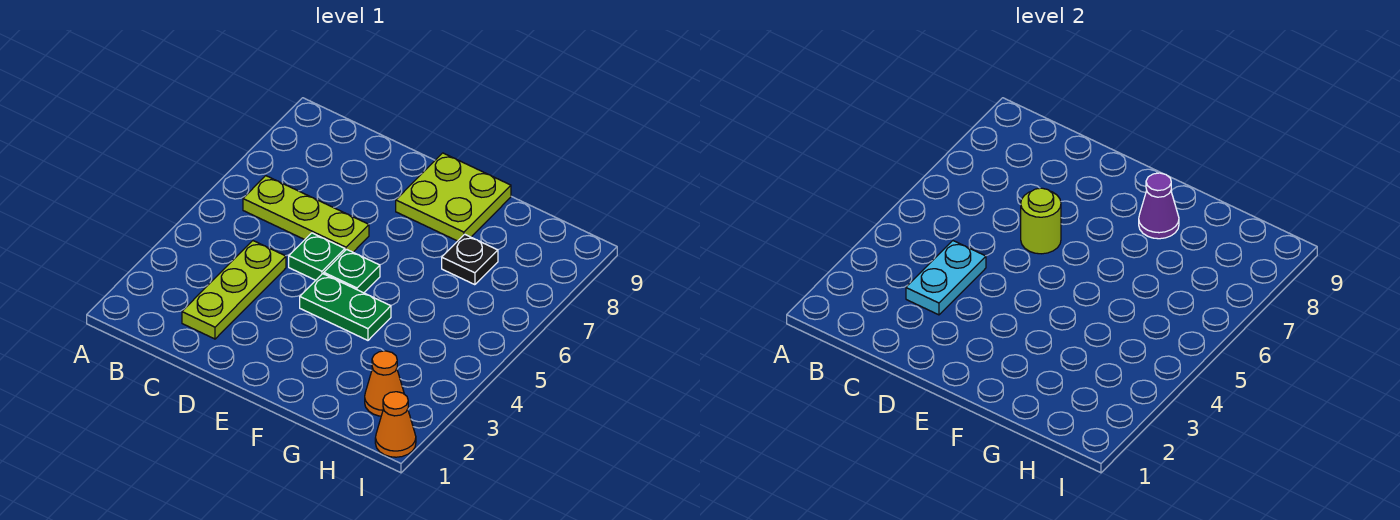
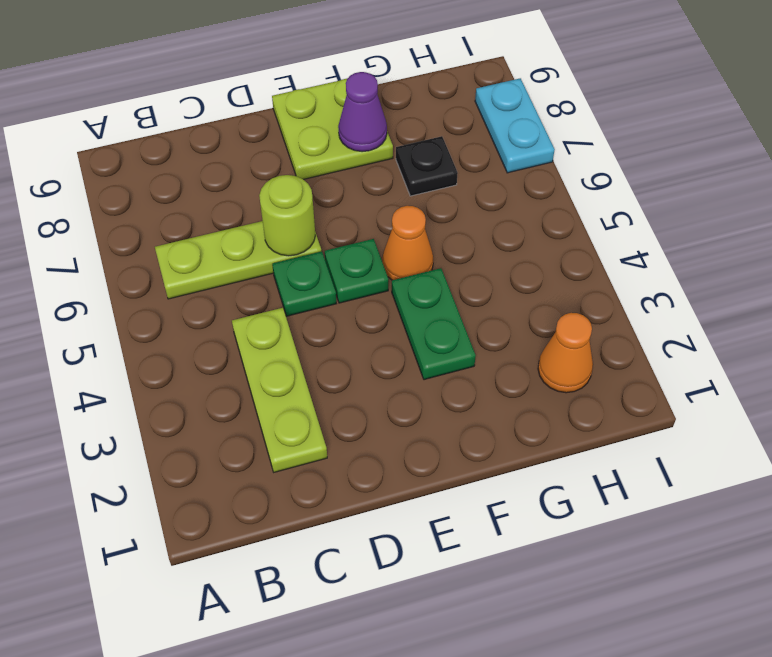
cyan plate C3:C4 level 2 -> cyan plate I7:I8 level 1
green plate E4:F4 level 1 -> green plate F3:F4 level 1
orange cone I1 level 1 -> orange cone F5 level 1

